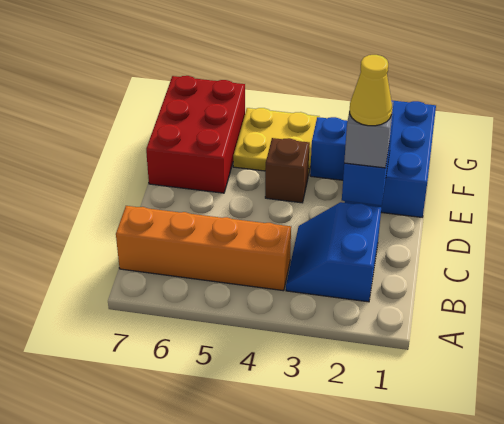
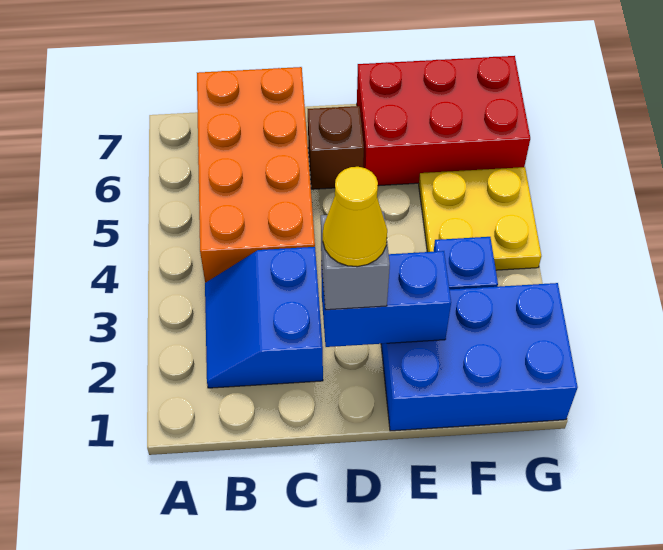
blue slope B2:C3 level 1 top 2 -> blue slope B2:C3 level 1 top C
orange brick B4:B7 level 1 -> orange brick B4:C7 level 1
brown brick E4 level 1 -> brown brick D6 level 1

